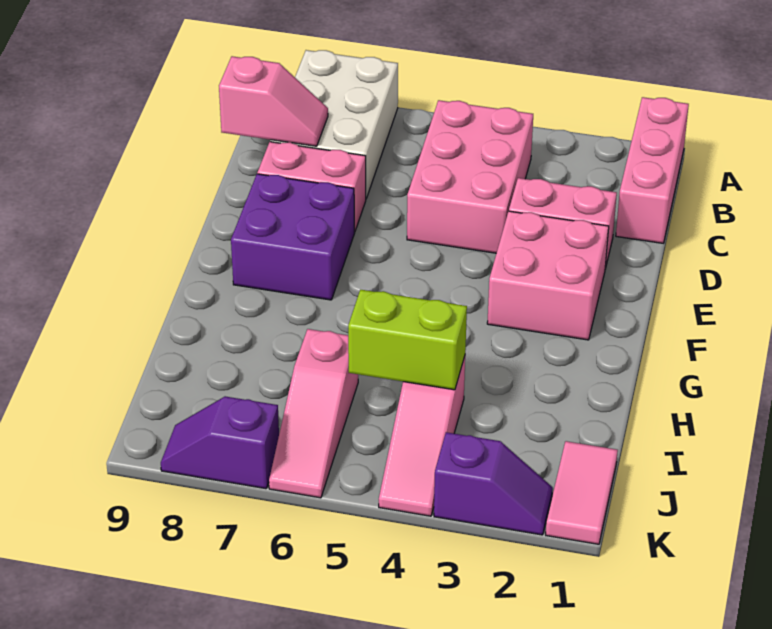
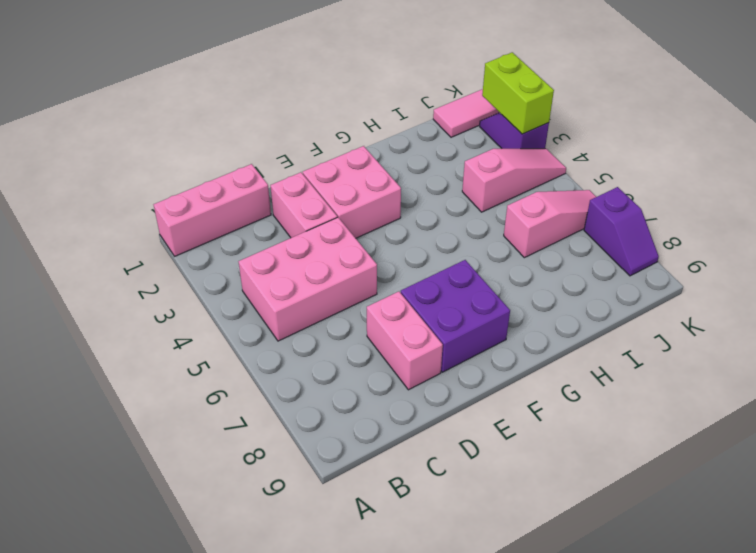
white brick A7:C8 level 1 -> none
pink slope C8:C9 level 2 top 9 -> none
lime brick I4:I5 level 2 -> lime brick K2:K3 level 2

